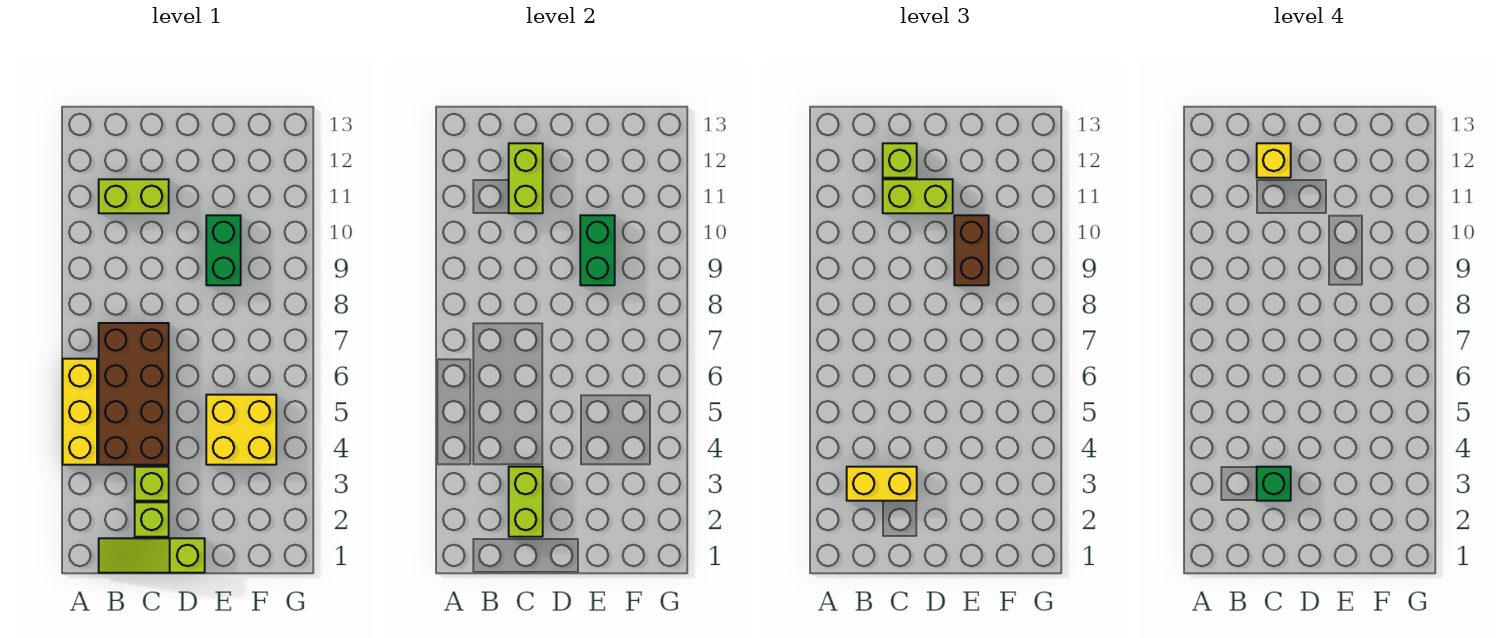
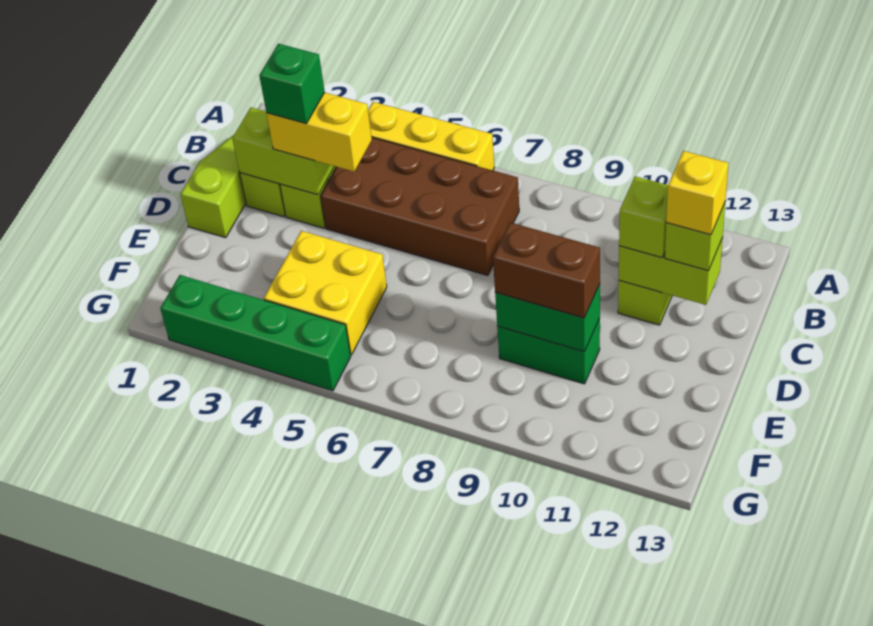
yellow brick B3:C3 level 3 -> yellow brick C3:C4 level 3
lime brick C11:D11 level 3 -> lime brick C11 level 3
none -> green brick G2:G5 level 1

